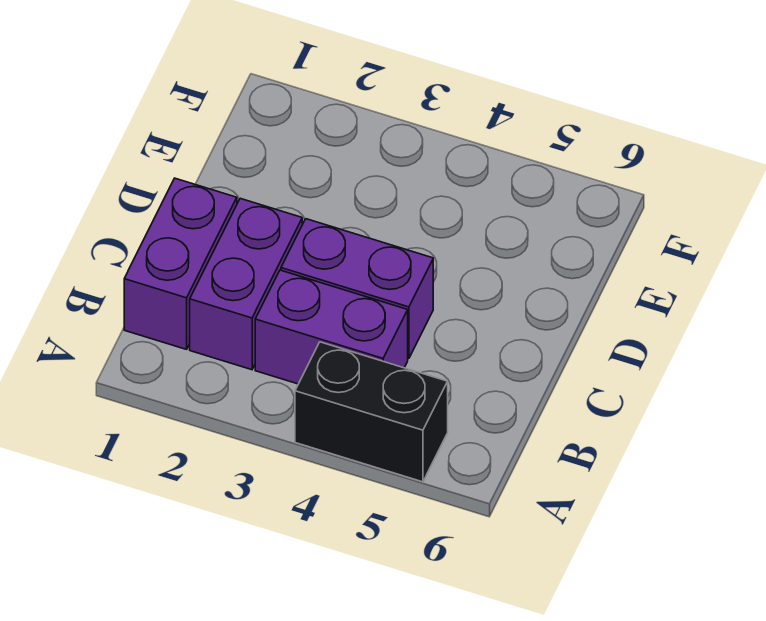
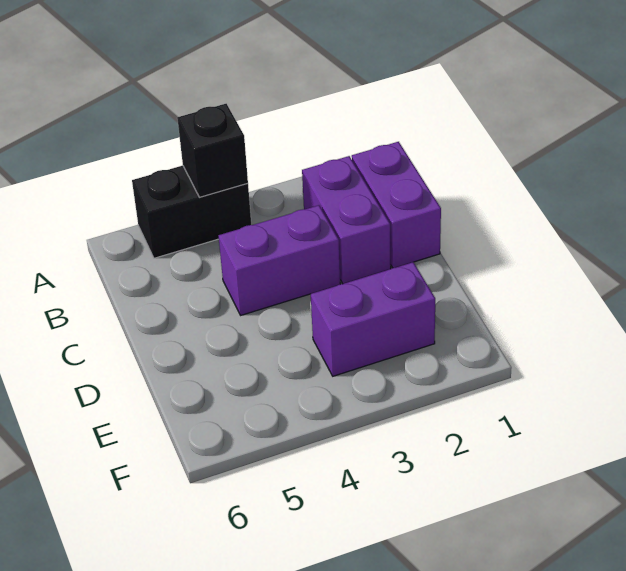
none -> black brick A4 level 2
purple brick B3:B4 level 1 -> purple brick E2:E3 level 1

